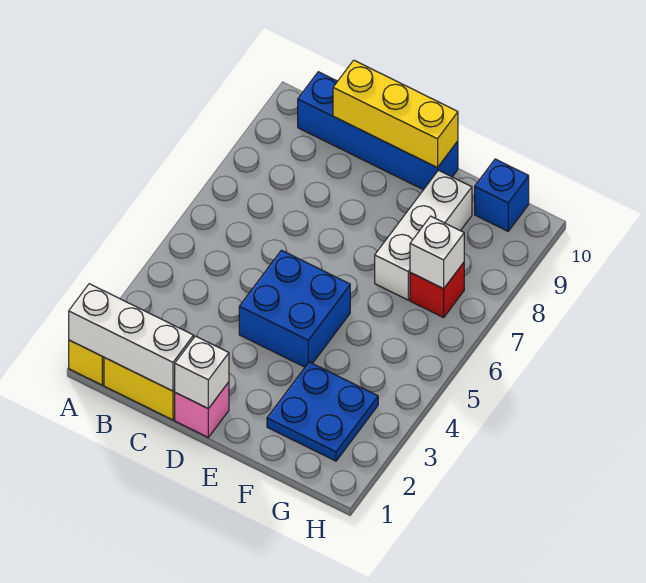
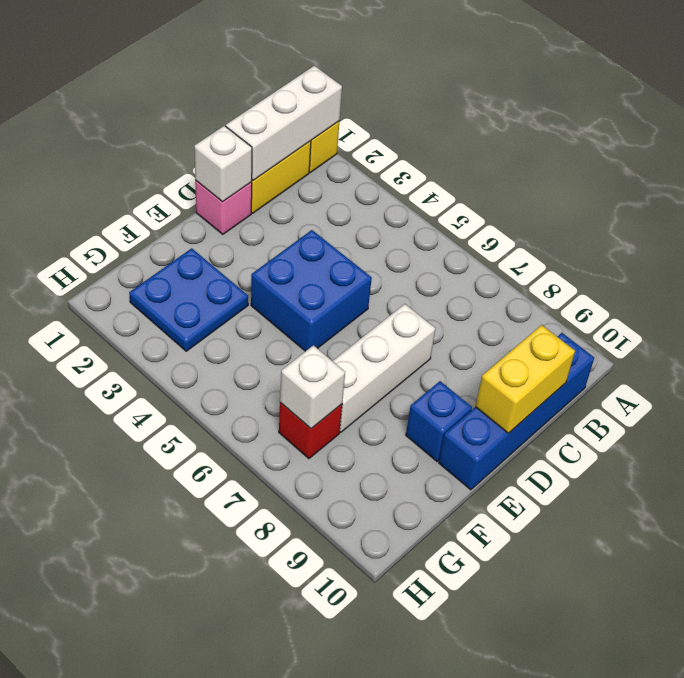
yellow brick C10:E10 level 2 -> yellow brick C10:D10 level 2
white brick F7:F9 level 1 -> white brick D7:F7 level 1
blue brick G10 level 1 -> blue brick E9 level 1

